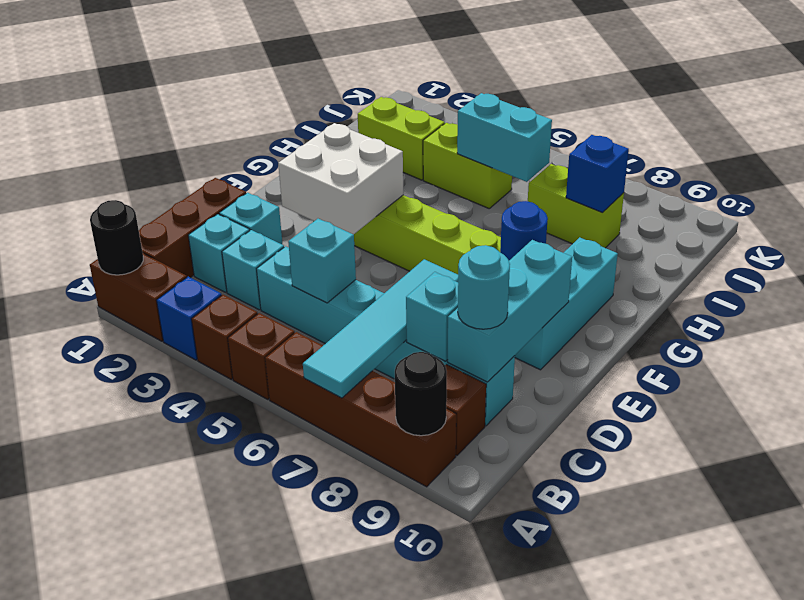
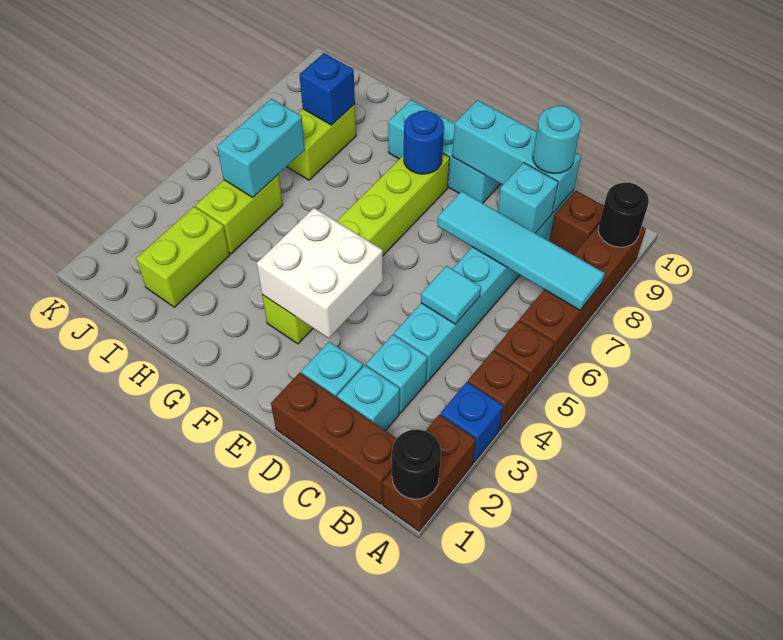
cyan brick C5 level 2 -> cyan tile C5 level 2

